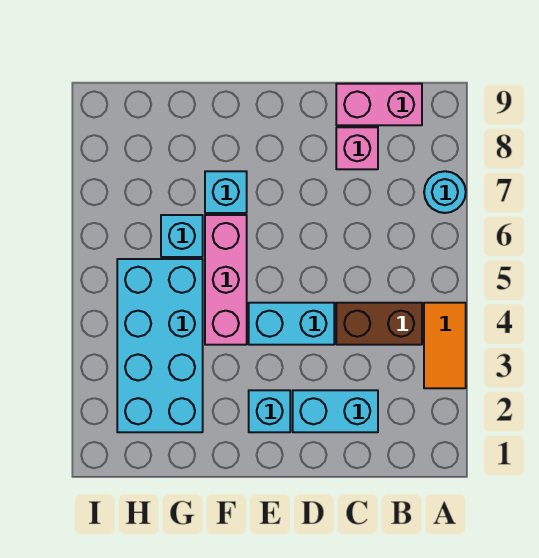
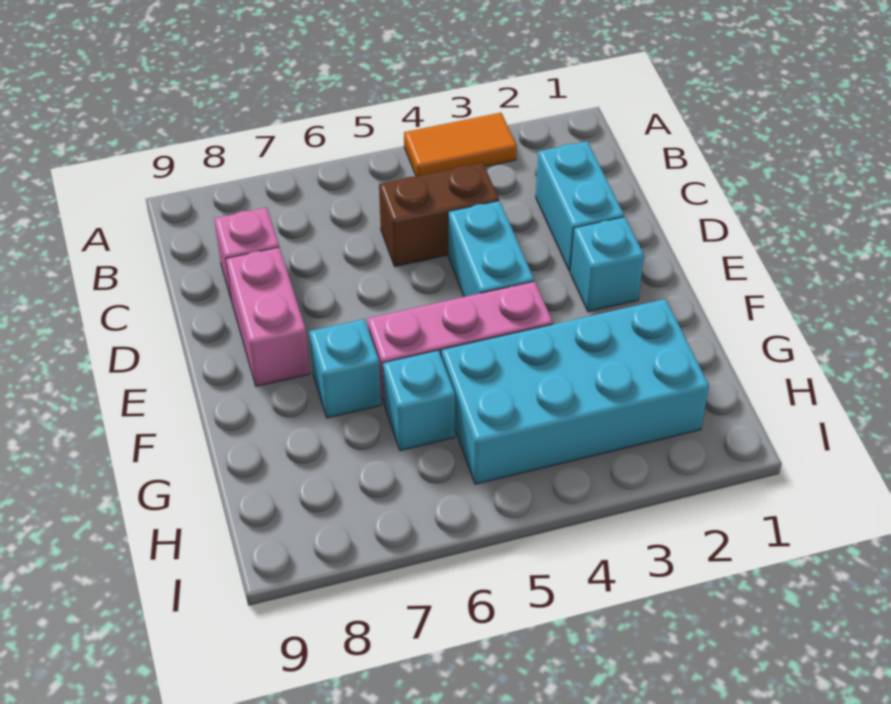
cyan round brick A7 level 1 -> none
brown brick B4:C4 level 1 -> brown brick C4:C5 level 1
pink brick B9:C9 level 1 -> pink brick D8:E8 level 1

